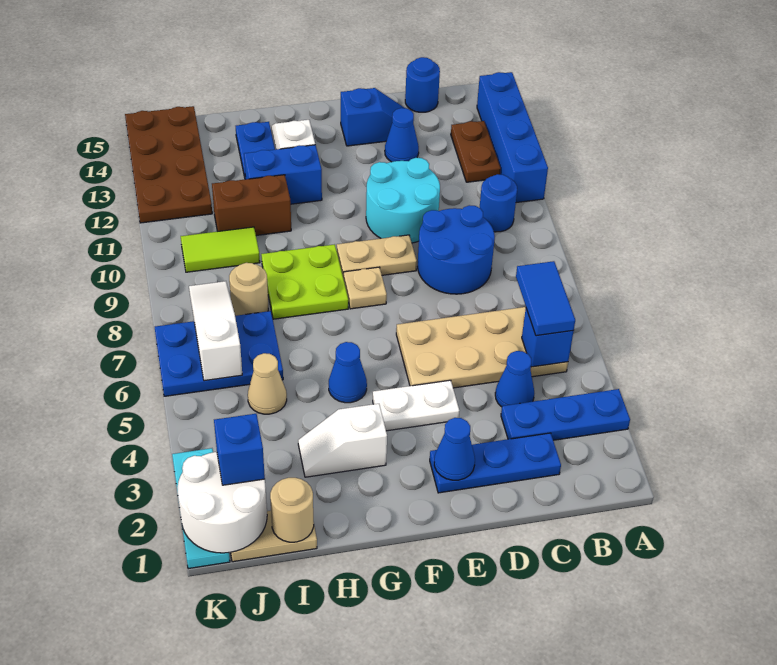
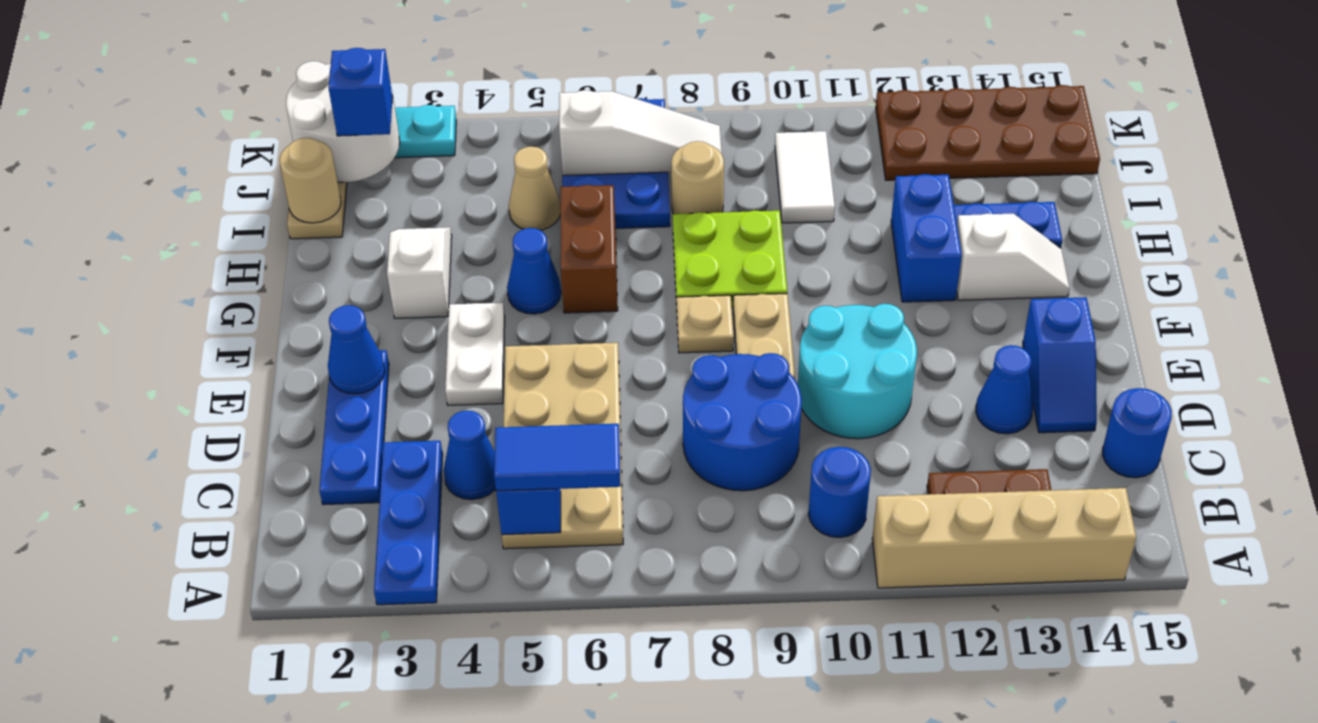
blue brick A11:A14 level 1 -> tan brick A11:A14 level 1
brown brick H11:I11 level 1 -> brown brick G6:H6 level 1
lime tile I10:J10 level 1 -> white tile I10:J10 level 1

